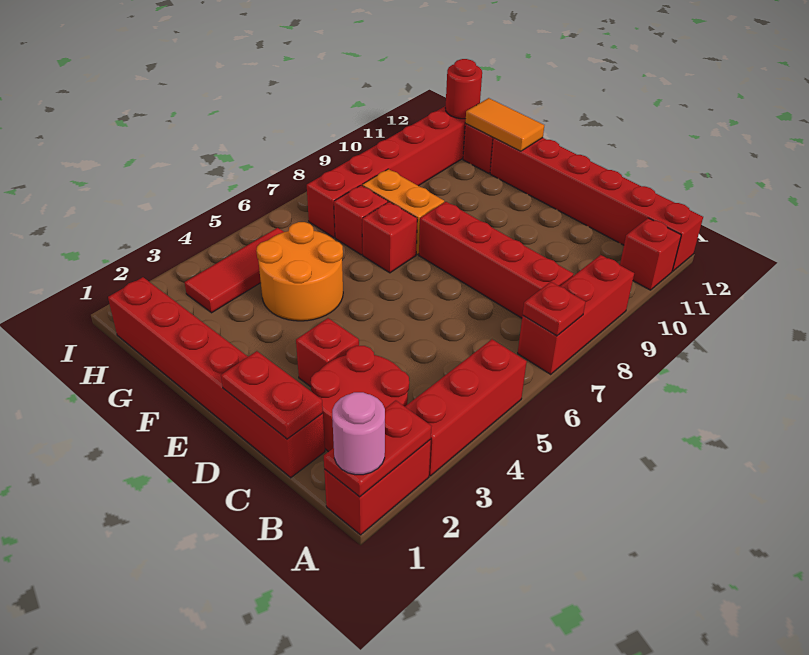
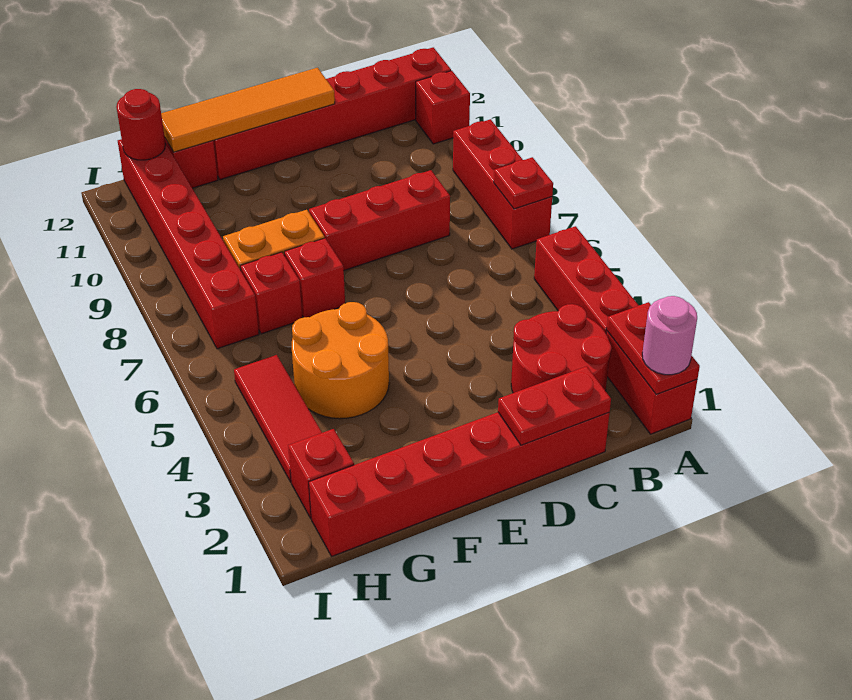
red brick B8:E8 level 1 -> red brick C8:E8 level 1
red brick D3 level 1 -> red brick H2 level 1
orange tile F12:G12 level 2 -> orange tile D12:G12 level 2

